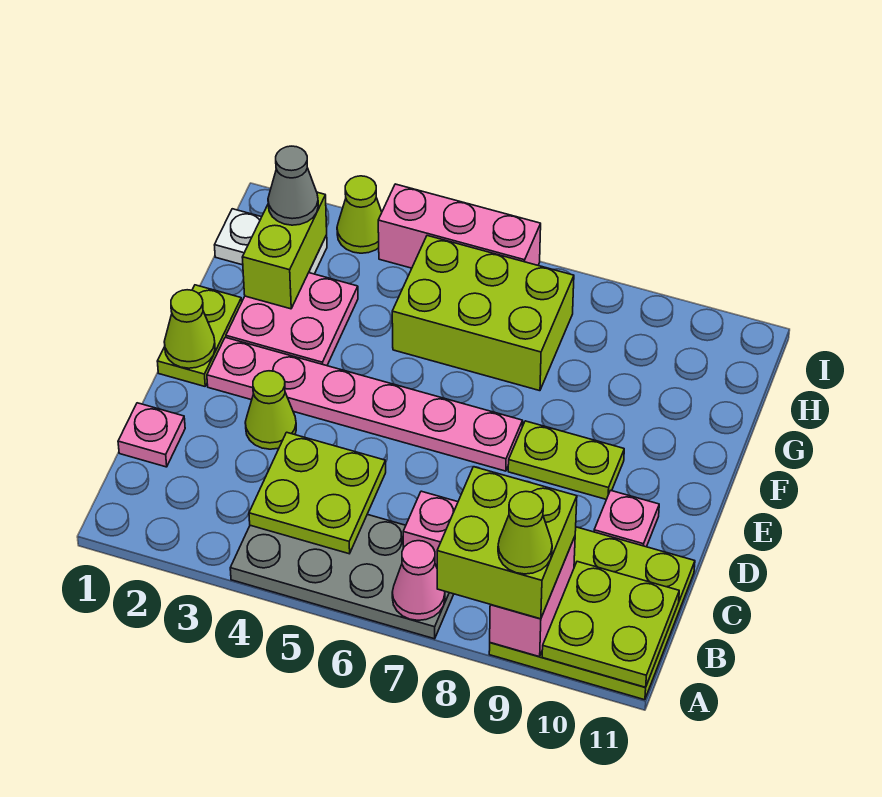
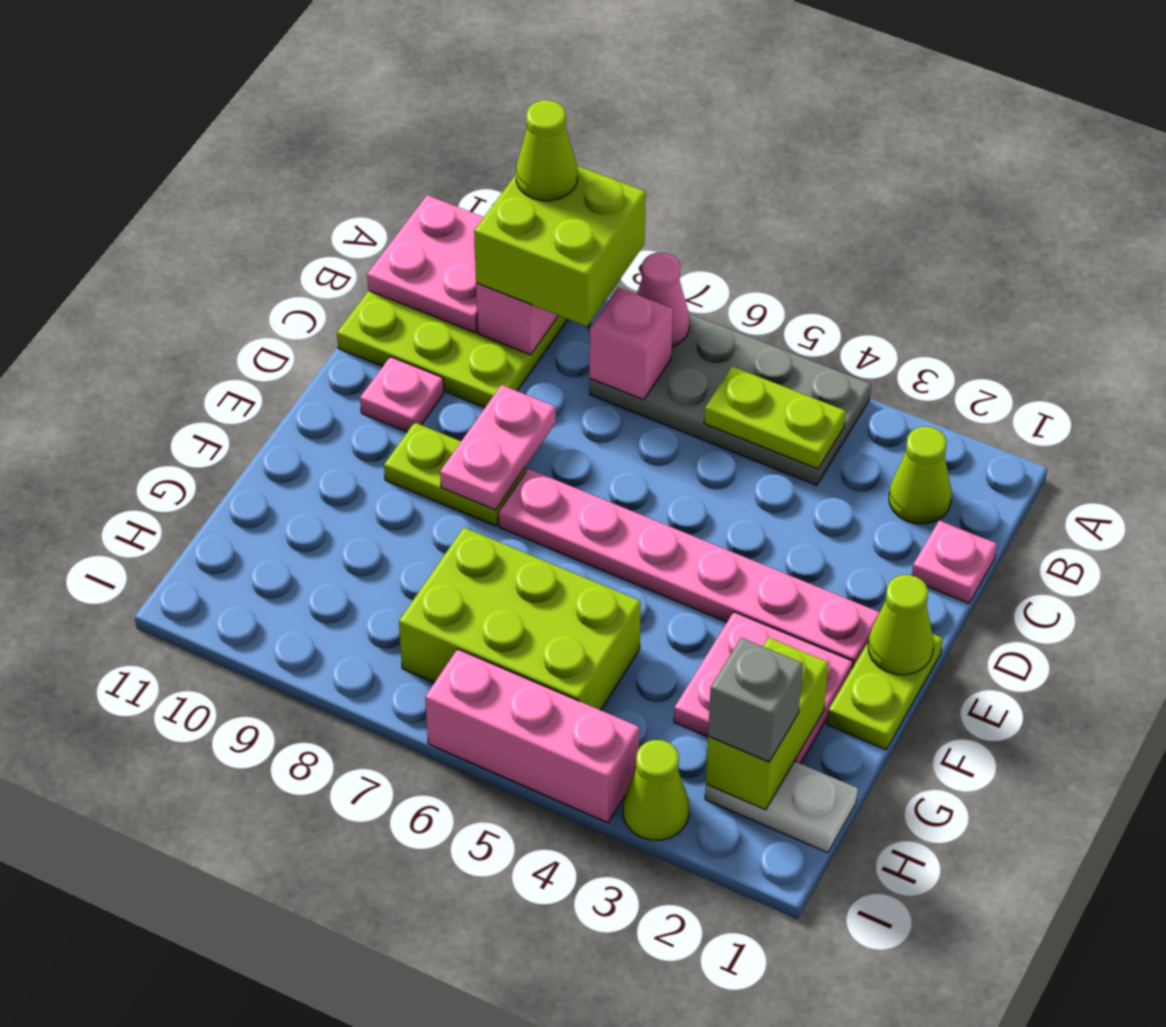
lime plate A10:B11 level 2 -> pink plate A10:B11 level 2
lime plate B4:C5 level 2 -> lime plate B4:B5 level 2
lime cone D3 level 1 -> lime cone B2 level 1
none -> pink plate D8:E8 level 2
grey cone H2 level 3 -> grey brick H2 level 3

